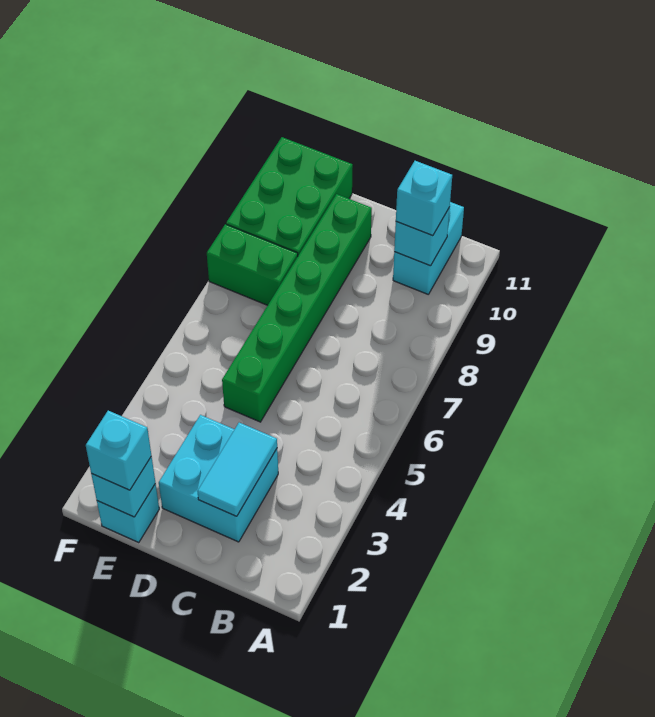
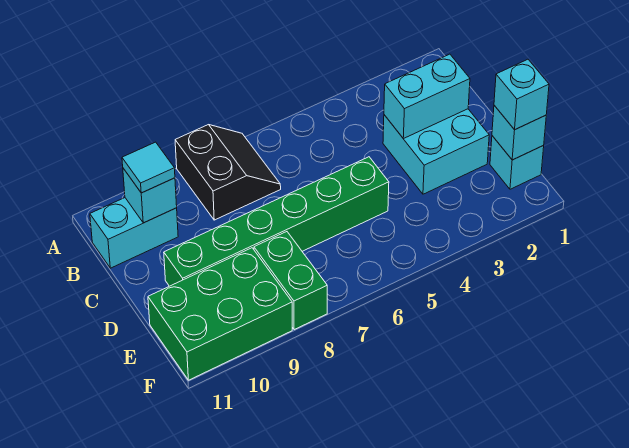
none -> black slope A7:B8 level 1 top 8
cyan brick B10 level 3 -> cyan tile B10 level 3
cyan tile C2:C3 level 2 -> cyan brick C2:C3 level 2

